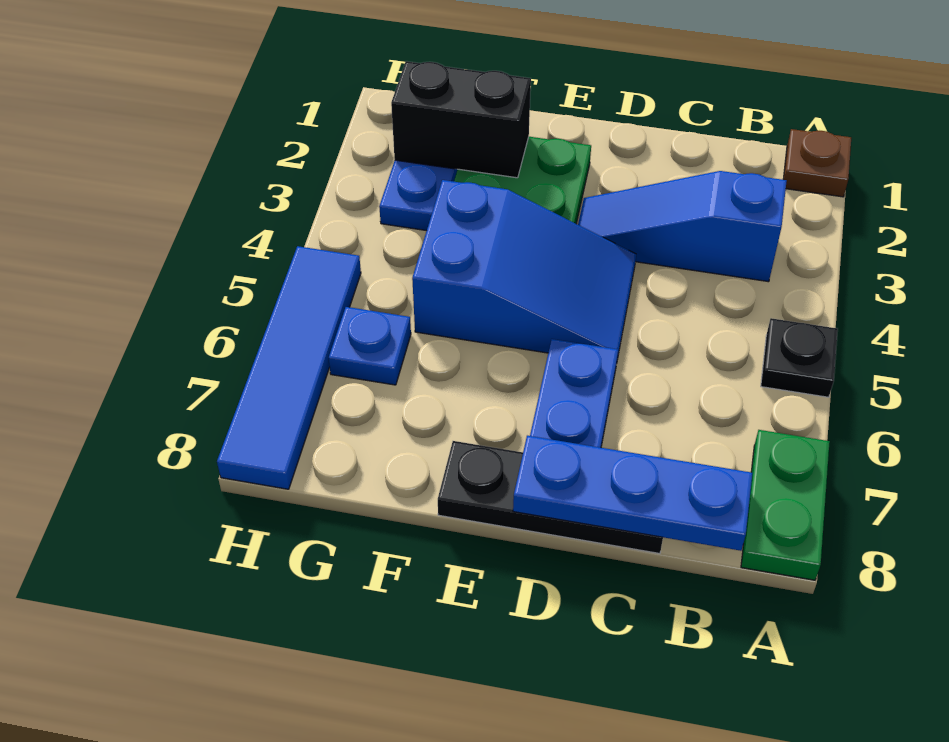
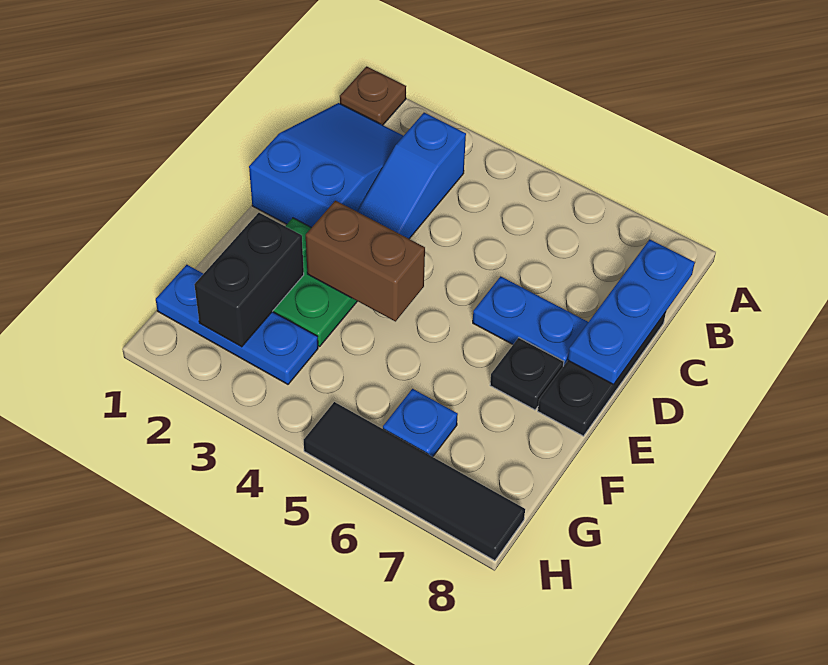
black plate A5 level 1 -> black plate E7 level 1
green plate A7:A8 level 1 -> none
blue slope D4:F5 level 1 top F -> blue slope B1:D2 level 1 top D
none -> brown brick E3:E4 level 2
blue tile H5:H8 level 1 -> black tile H5:H8 level 1

